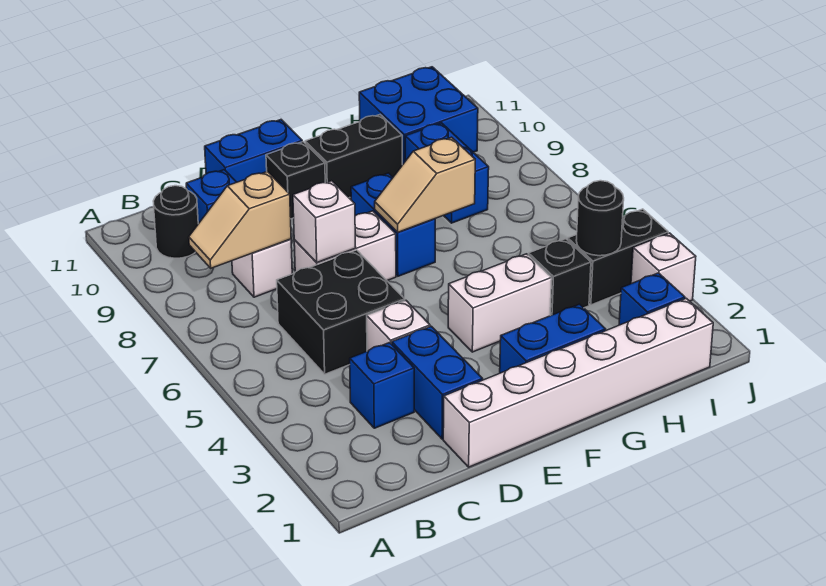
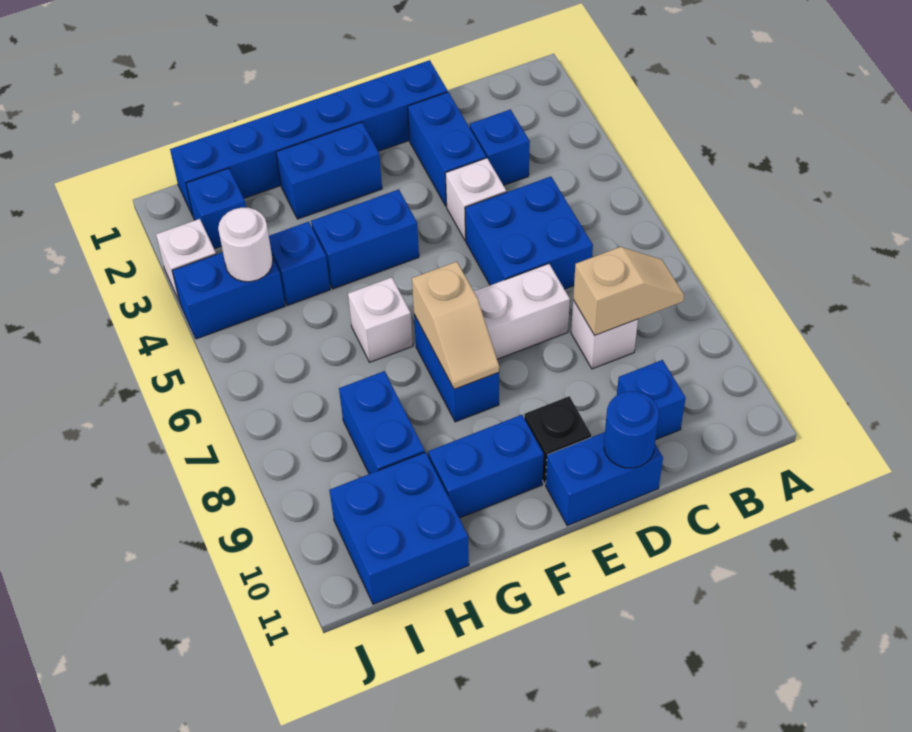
black round brick B10 level 1 -> none
black brick C5:D6 level 1 -> blue brick C5:D6 level 1
white brick D1:I1 level 1 -> blue brick D1:I1 level 1
white brick D7 level 2 -> white brick G6 level 1
none -> blue round brick D11 level 2
white brick F4:G4 level 1 -> blue brick F4:G4 level 1
tan slope F7:G7 level 2 top G -> tan slope F7:F8 level 2 top 7
black brick F10:G10 level 1 -> blue brick F10:G10 level 1
black brick H4 level 1 -> blue brick H4 level 1
black brick I4:J4 level 1 -> blue brick I4:J4 level 1
black round brick I4 level 2 -> white round brick I4 level 2

